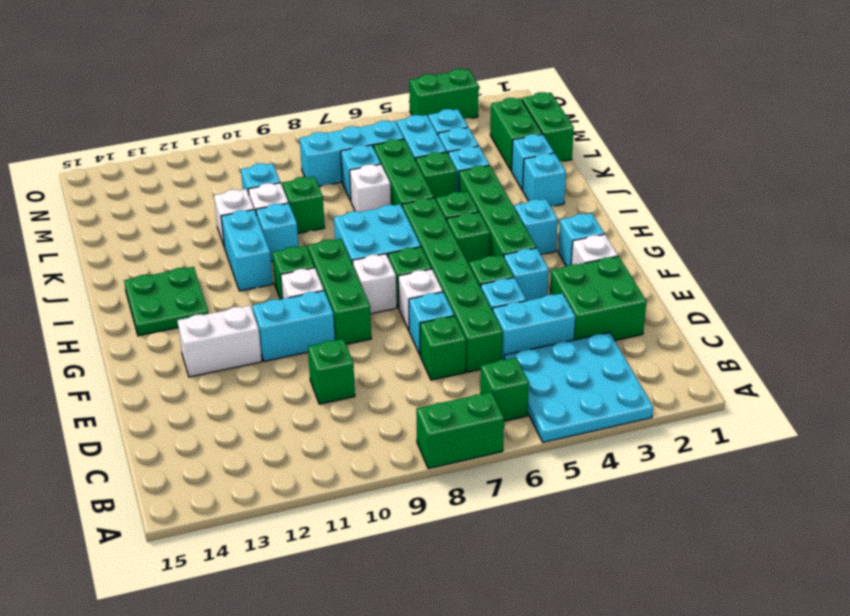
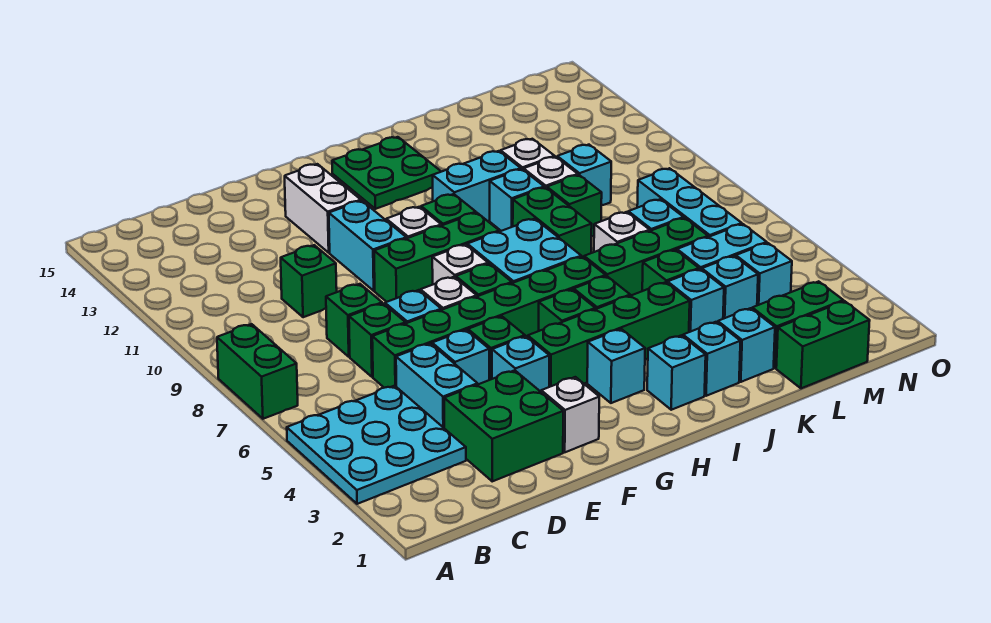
green brick B6 level 1 -> green brick D8 level 1
cyan brick G2 level 1 -> cyan brick I2 level 1
green brick O3:O4 level 1 -> green brick J8:J9 level 1

